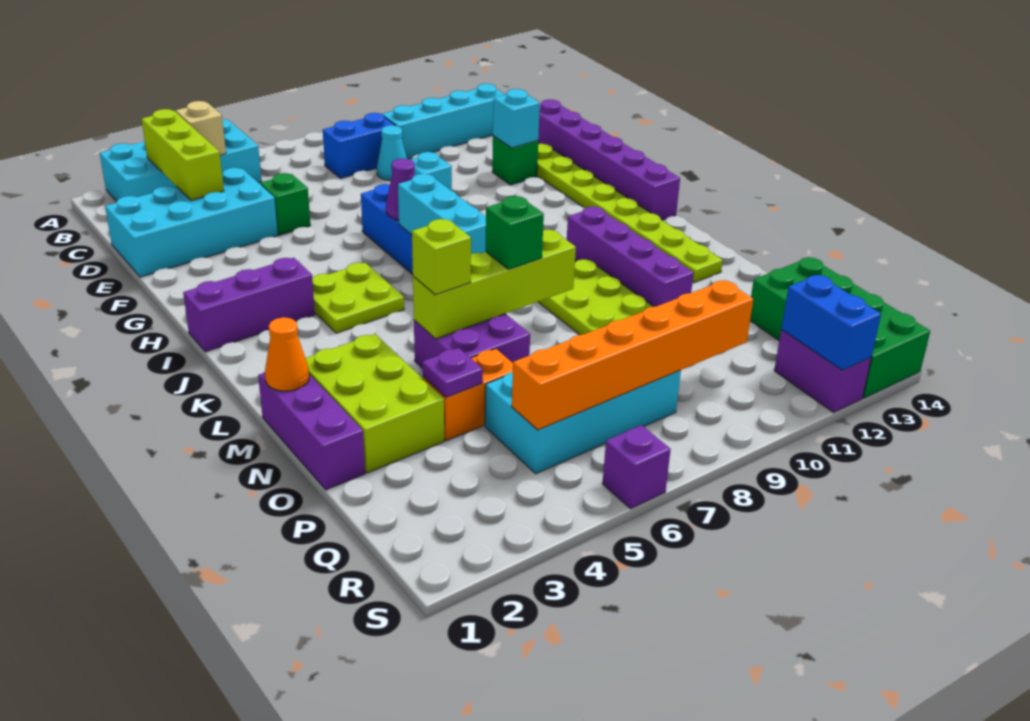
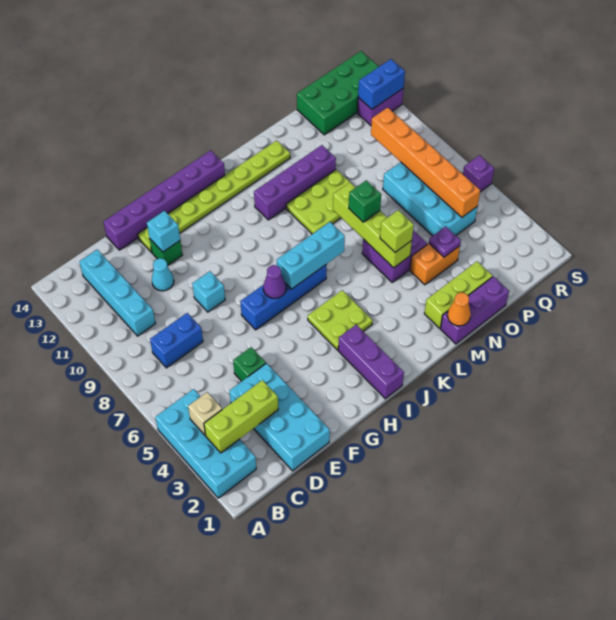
blue brick C8:C9 level 1 -> blue brick C8:D8 level 1
cyan cone D9 level 1 -> cyan cone E11 level 1
lime brick M2:O3 level 1 -> lime brick M2:O2 level 1
orange brick O4:O5 level 1 -> orange brick N4:O4 level 1

